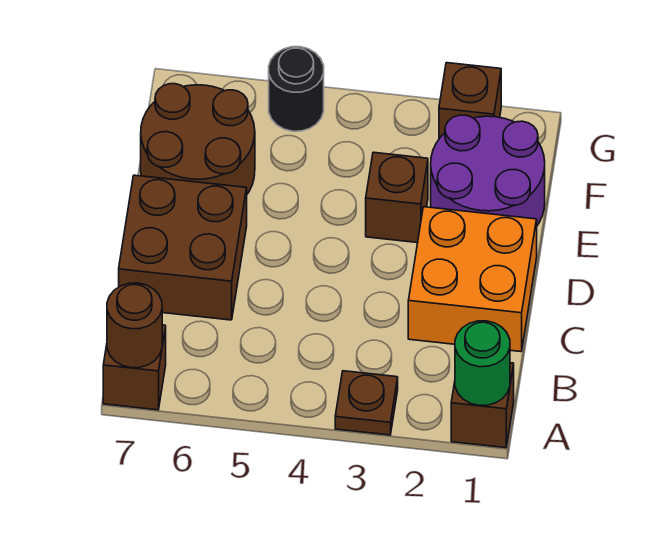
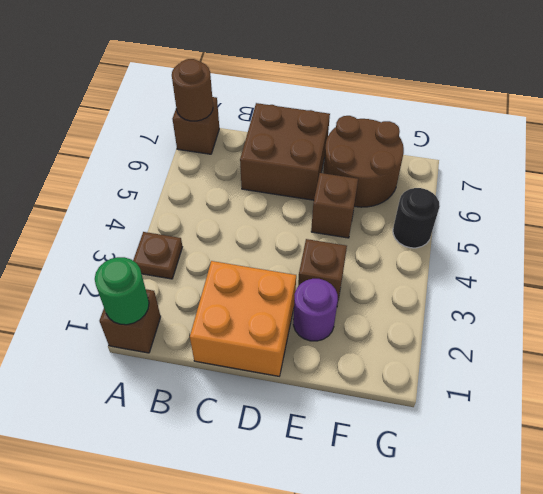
purple round brick E1:F2 level 1 -> purple round brick E2 level 1
brown brick G2 level 1 -> brown brick E5 level 1

